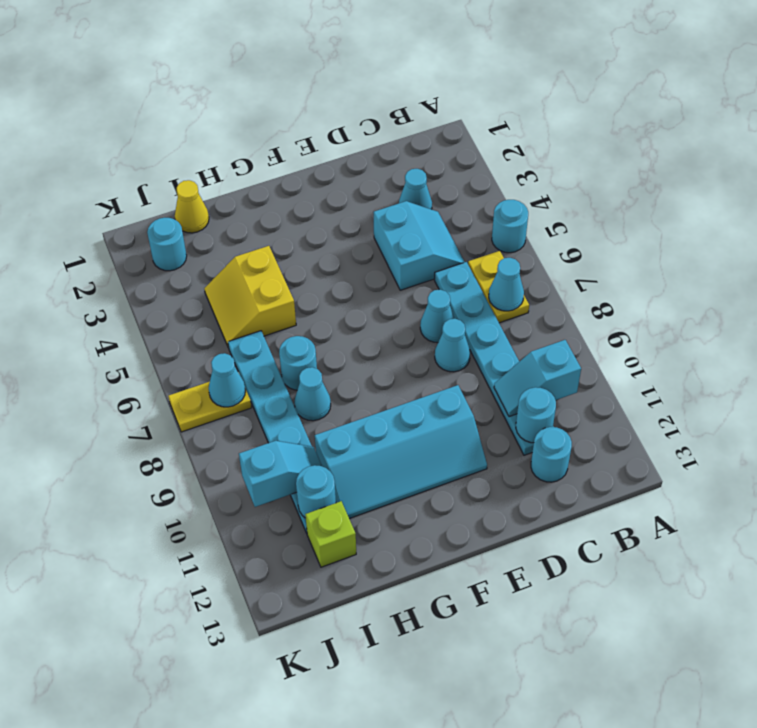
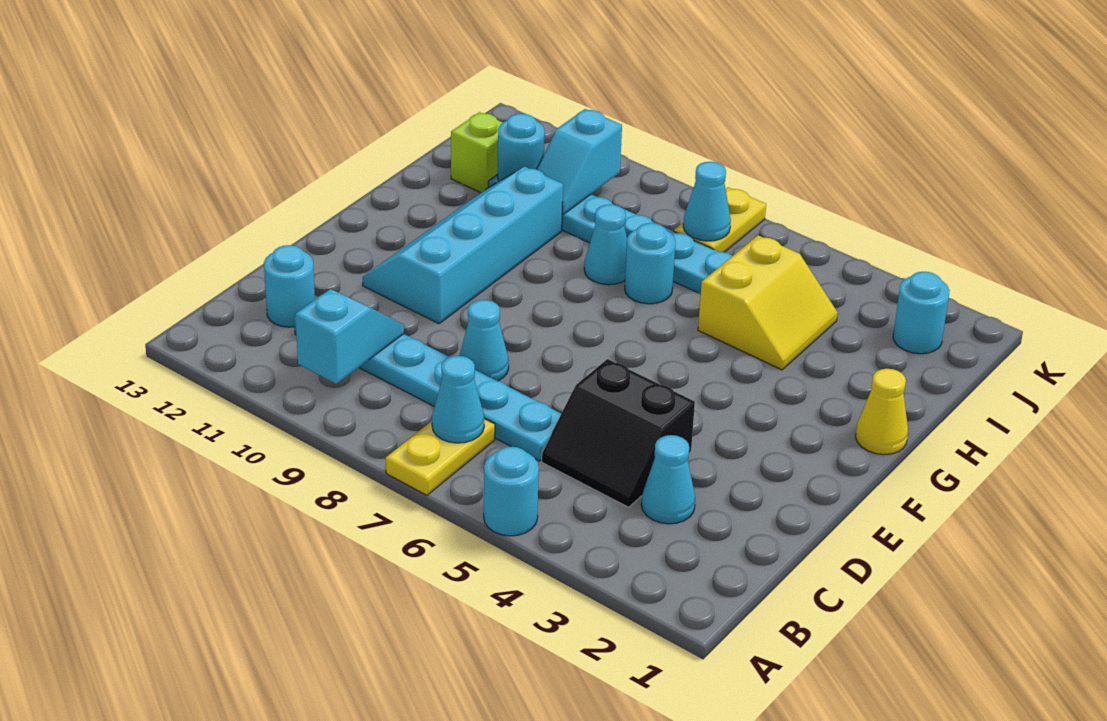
yellow plate B6:B7 level 1 -> yellow plate A7:B7 level 1
cyan slope C4:D5 level 1 top D -> black slope C4:D5 level 1 top D
cyan round brick C11 level 2 -> none
cyan cone D7 level 1 -> none
yellow slope H4:I5 level 1 top H -> yellow slope H4:I5 level 1 top 5
yellow cone I1 level 1 -> yellow cone G1 level 1

